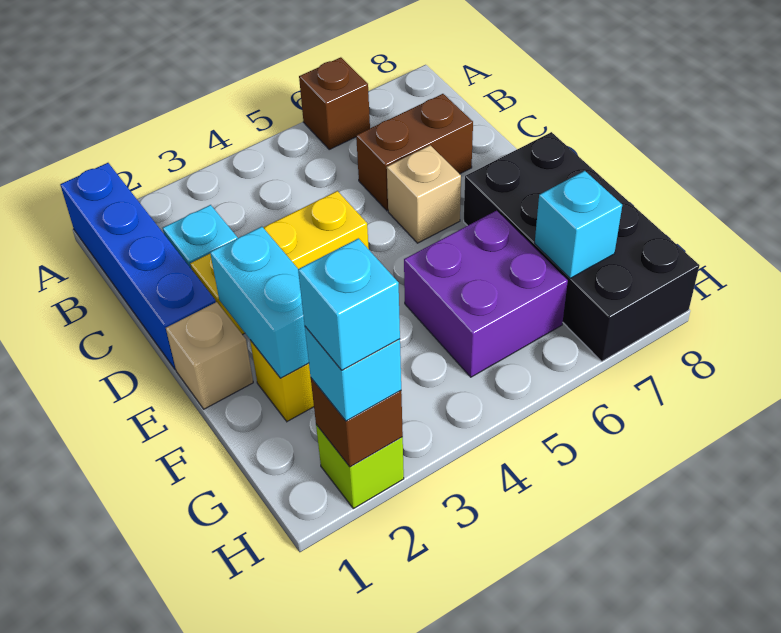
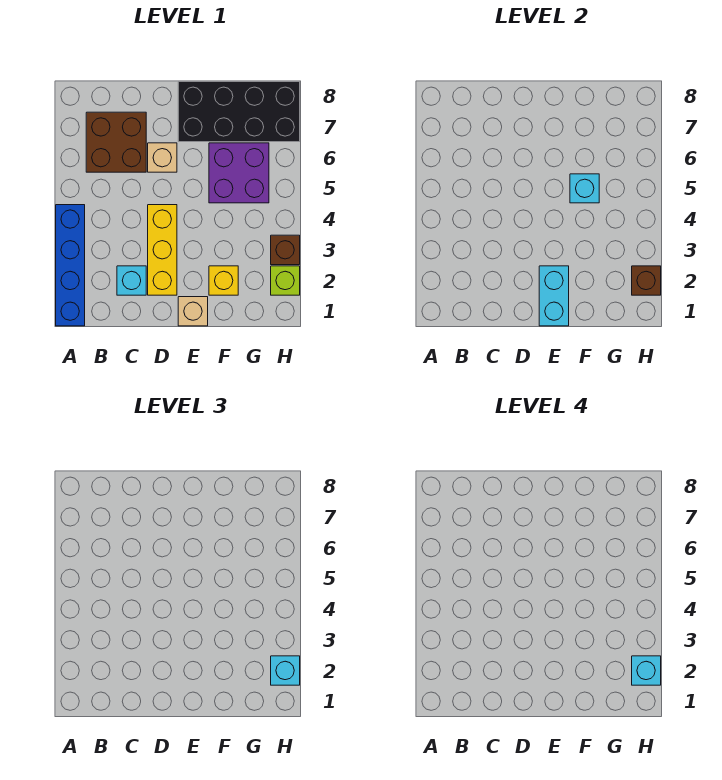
blue brick A1:D1 level 1 -> blue brick A1:A4 level 1
brown brick A6 level 1 -> brown brick H3 level 1
brown brick C6:C7 level 1 -> brown brick B6:C7 level 1
cyan brick E2:F2 level 2 -> cyan brick E1:E2 level 2
cyan brick G7 level 2 -> cyan brick F5 level 2

